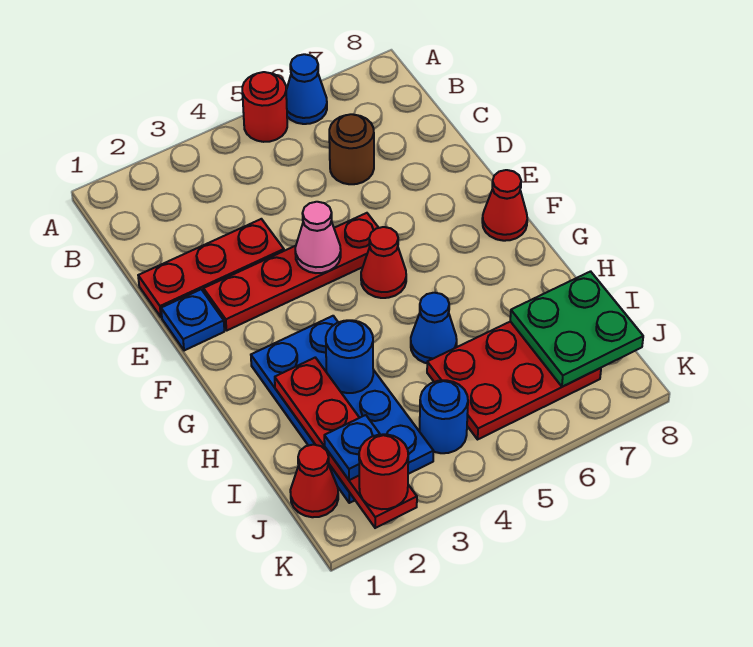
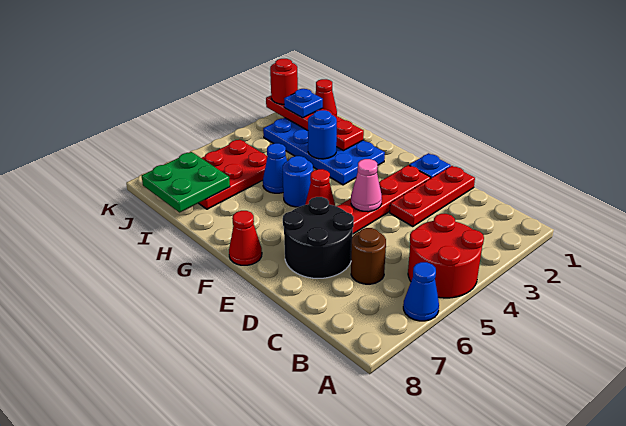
red round brick A5 level 1 -> red round brick A4:B5 level 1
none -> black round brick D6:E7 level 1
blue round brick J4 level 1 -> blue round brick G5 level 1

